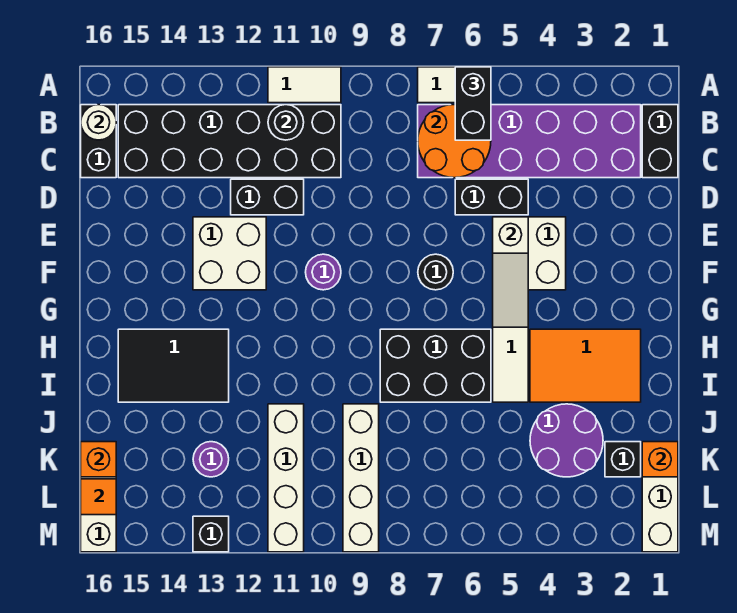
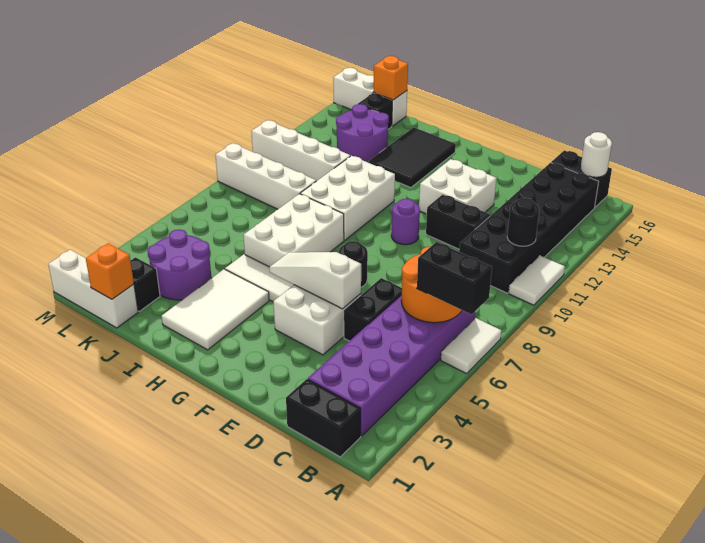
black brick D11:D12 level 1 -> black brick D11:E11 level 1
orange tile H2:I4 level 1 -> white tile H2:I4 level 1
black brick H6:I8 level 1 -> white brick H6:I8 level 1
none -> white brick H9:I11 level 1
purple round brick K13 level 1 -> purple round brick J13:K14 level 1
orange tile L16 level 2 -> none
black brick M13 level 1 -> black brick K15 level 1

